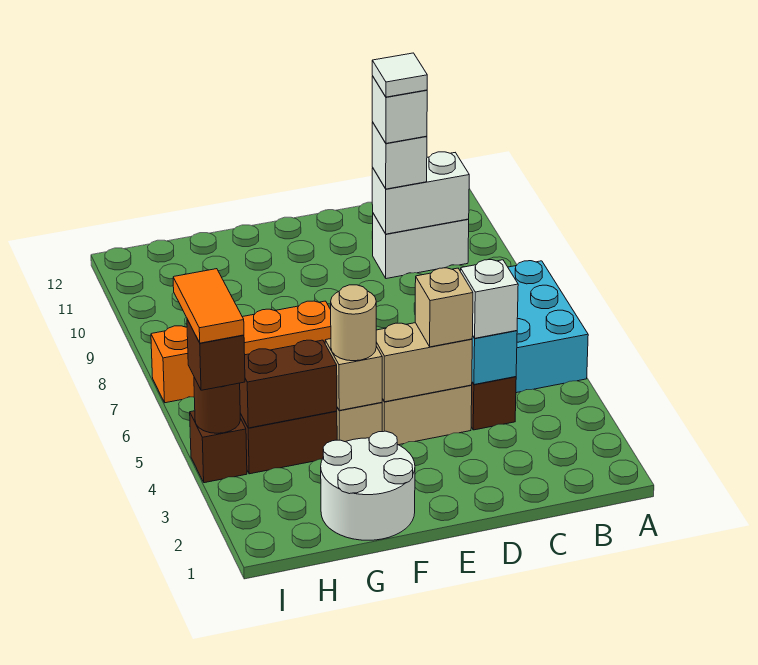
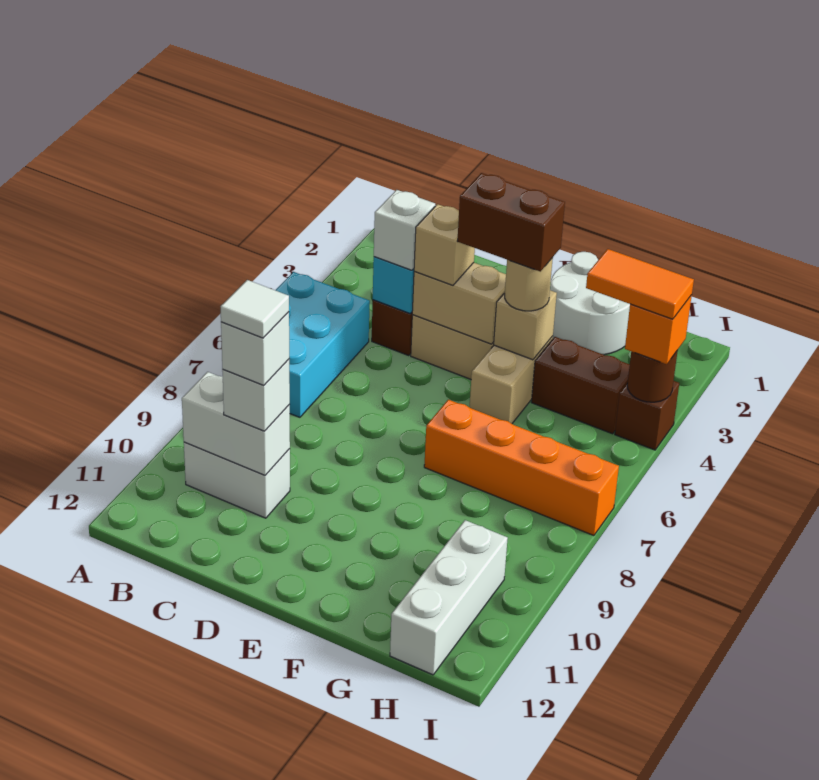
brown brick G4:H4 level 2 -> brown brick E4:F4 level 4
none -> white brick H10:H12 level 1
brown brick I4 level 3 -> orange brick I4 level 3
orange tile I4:I5 level 4 -> orange tile H4:I4 level 4

